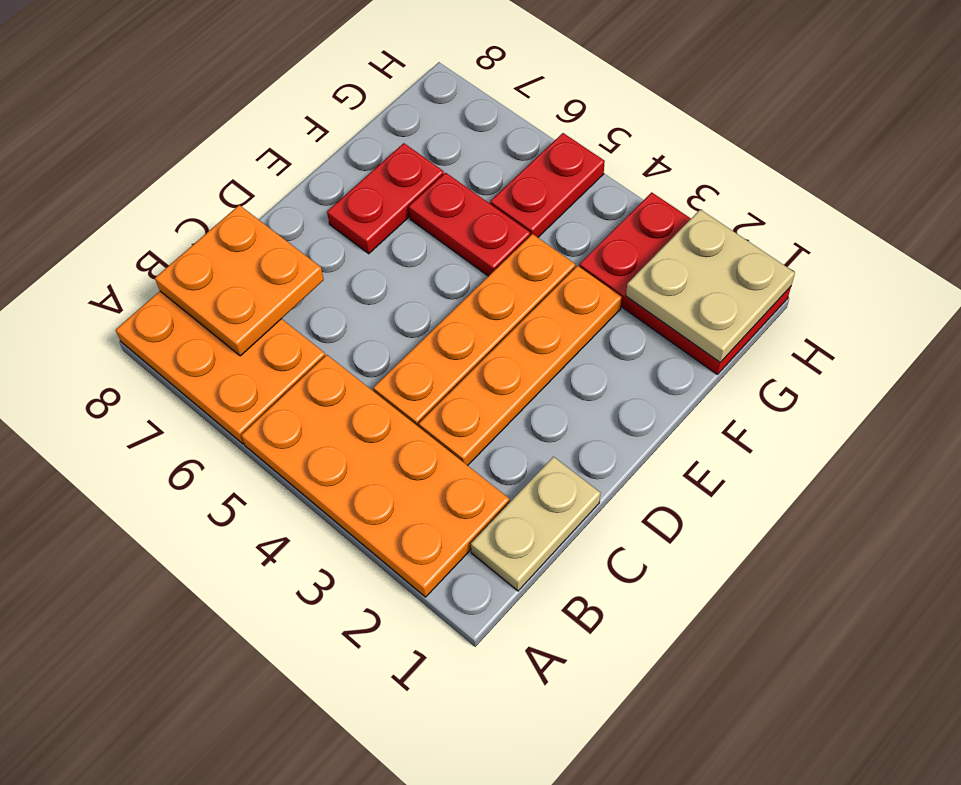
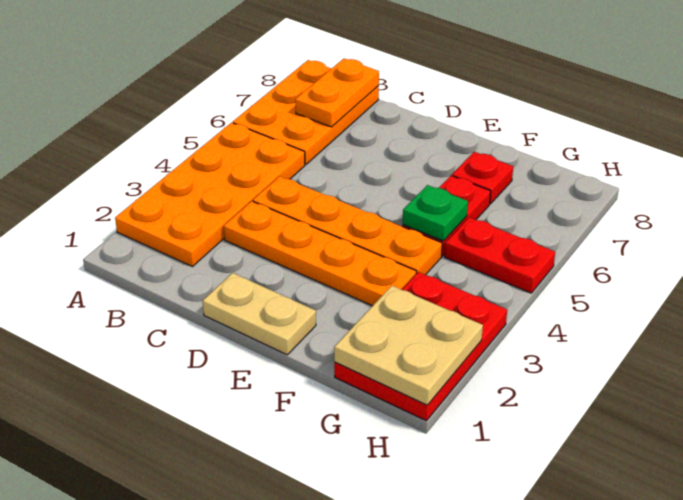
tan plate B1:C1 level 1 -> tan plate D1:E1 level 1
orange plate B7:C8 level 2 -> orange plate B7:B8 level 2
red plate E7:F7 level 1 -> red plate F7 level 1
none -> green plate F5 level 2

